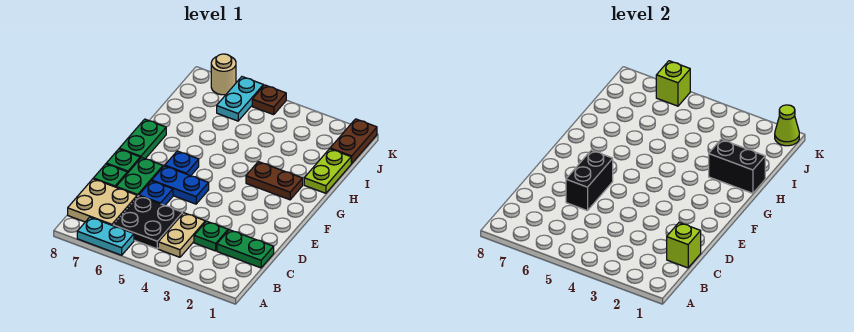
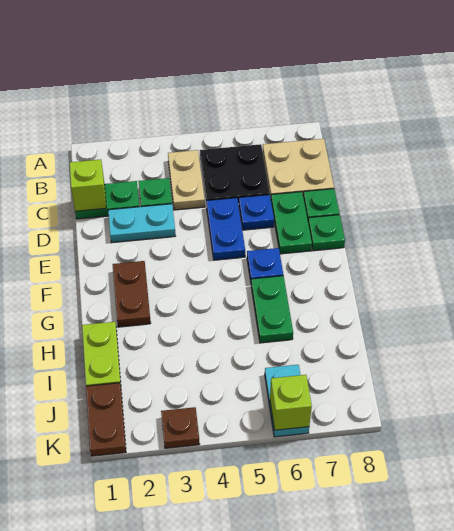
cyan plate A6:A7 level 1 -> cyan plate D2:D3 level 1
black brick D6:E6 level 2 -> none
blue plate E5:E6 level 1 -> blue plate D5:E5 level 1
green plate F8:G8 level 1 -> green plate G6:H6 level 1
brown plate G2:G3 level 1 -> brown plate F2:G2 level 1
black brick H1:H2 level 2 -> none
lime cone K1 level 2 -> none
brown plate K5 level 1 -> brown plate K3 level 1
tan round brick K7 level 1 -> none

